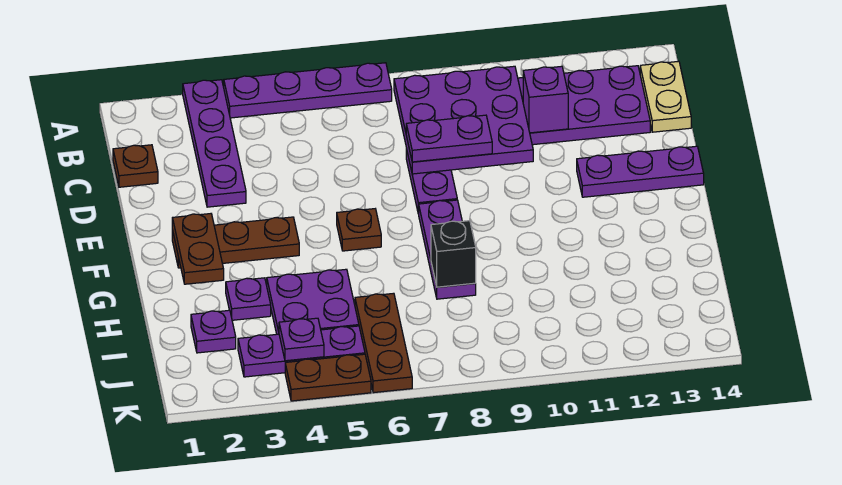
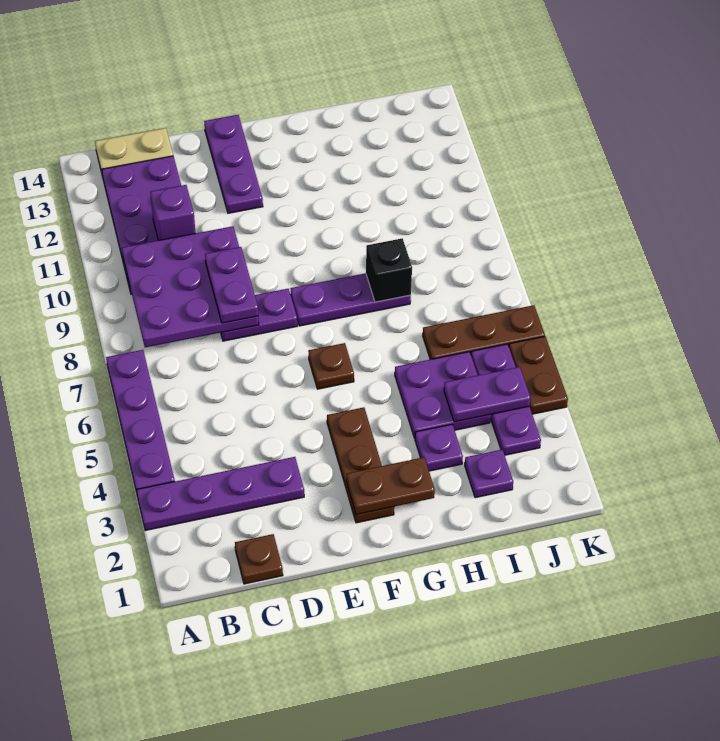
purple plate J4 level 2 -> purple plate I4:J4 level 2

